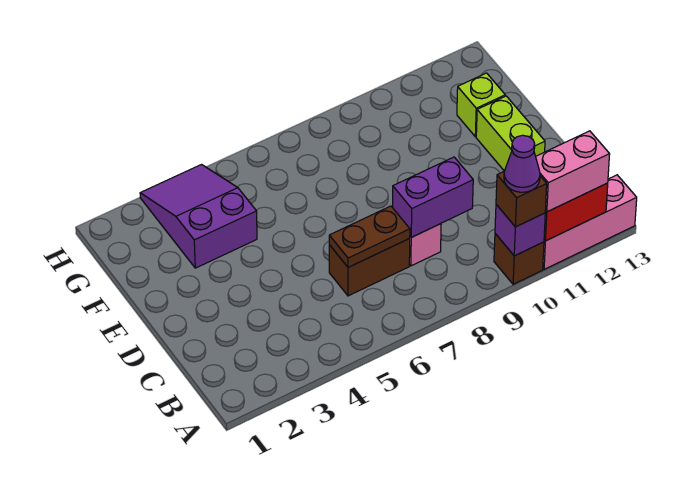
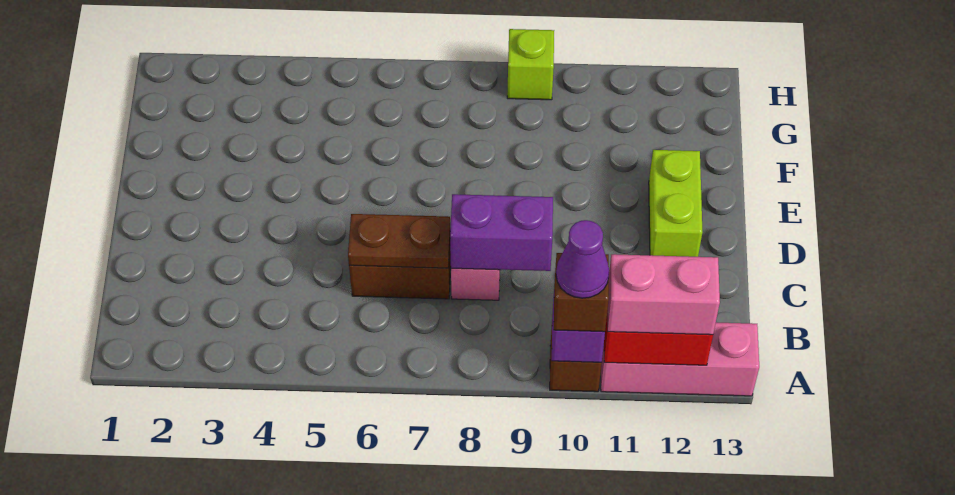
purple slope F3:H4 level 1 top F -> none
lime brick F12 level 1 -> lime brick H9 level 1

